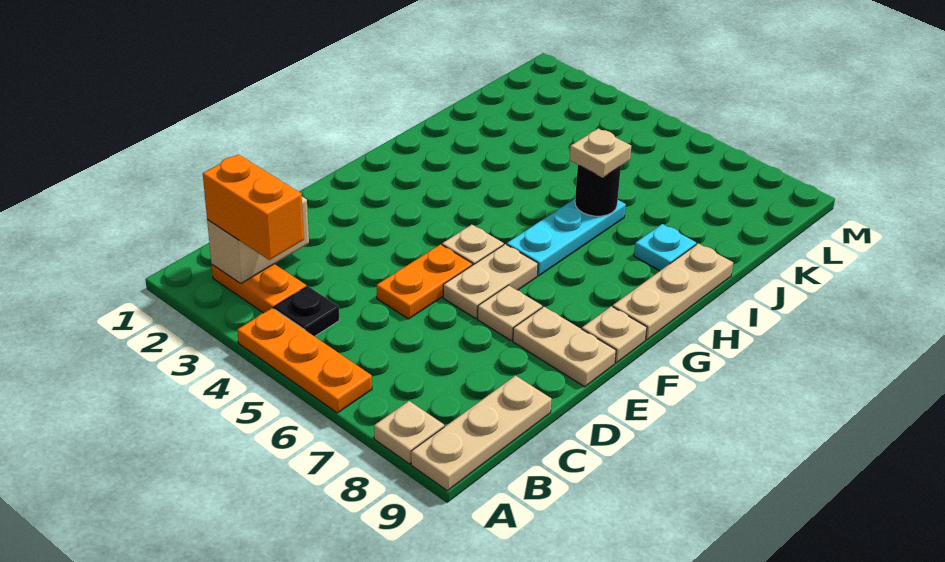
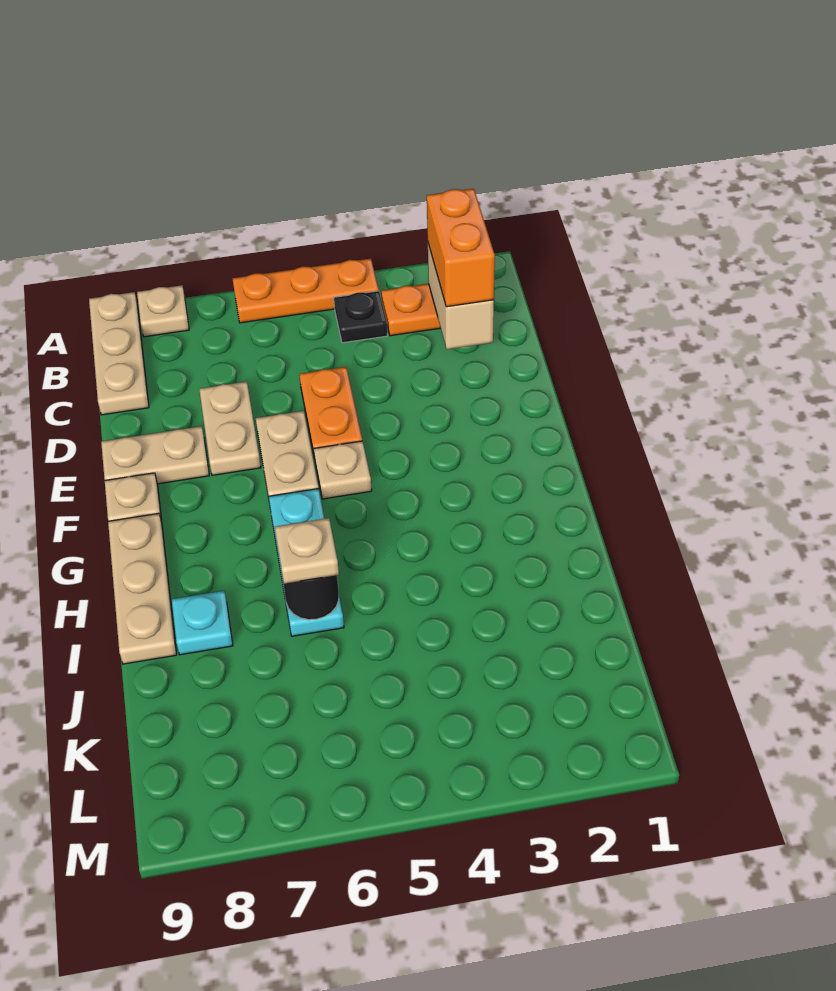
orange brick B2:B3 level 3 -> orange brick B2:C2 level 3
tan plate E7 level 1 -> tan plate D7:E7 level 1

